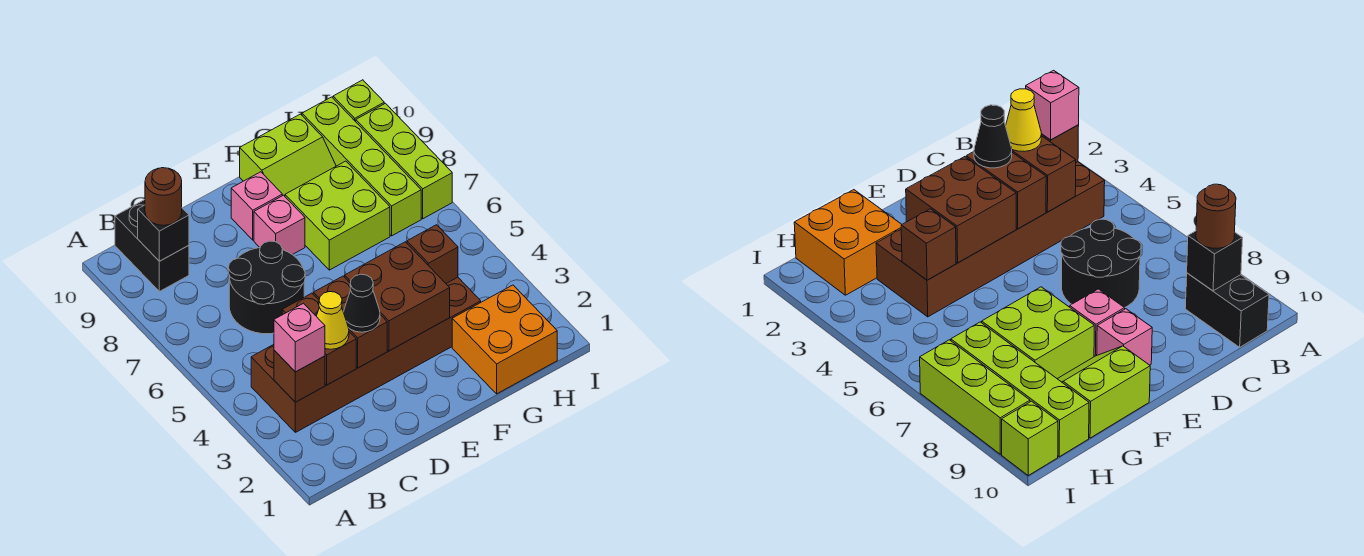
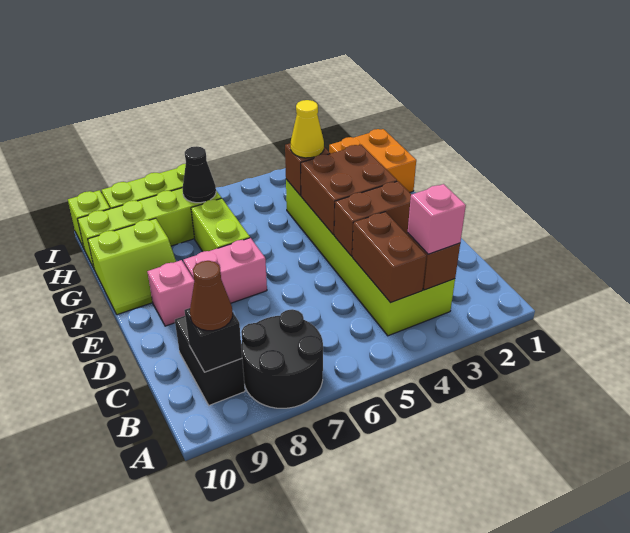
brown brick B3:G4 level 1 -> lime brick B3:G4 level 1
black brick B9:B10 level 1 -> black brick B9:C9 level 1
brown round brick B9 level 3 -> brown cone B9 level 3
brown brick C3:C4 level 2 -> brown brick B4:C4 level 2
yellow cone C3 level 3 -> yellow cone G4 level 3
black round brick C6:D7 level 1 -> black round brick A7:B8 level 1
black cone D3 level 3 -> black cone H7 level 2
pink brick E8 level 1 -> pink brick E7:E8 level 1
lime brick F7:G8 level 1 -> lime brick F7:G7 level 1
lime slope F9:G10 level 1 top 10 -> lime slope F9:G10 level 1 top G

